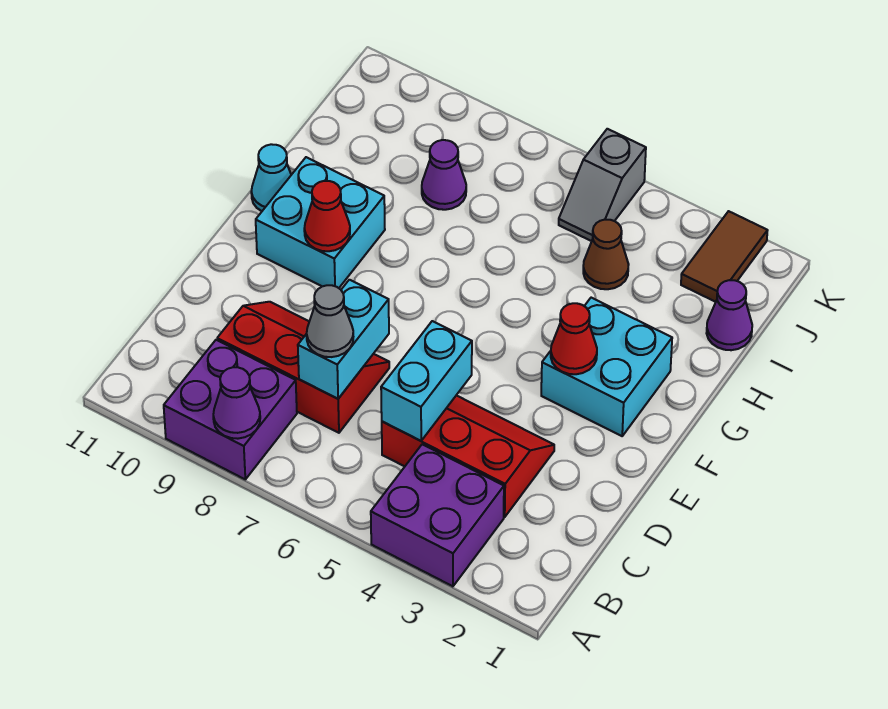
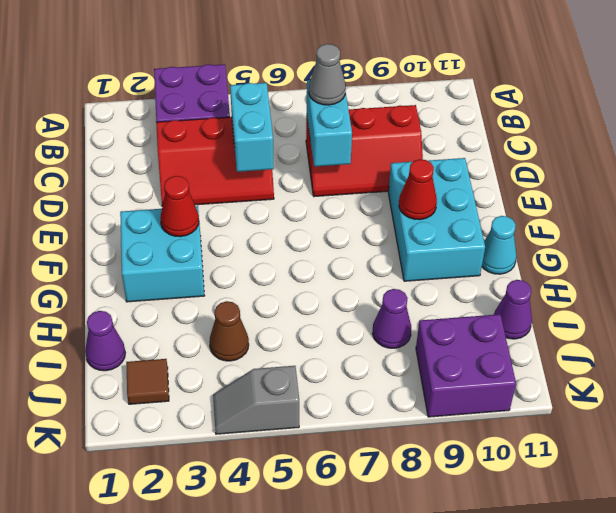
purple brick A8:B9 level 1 -> purple brick J9:K10 level 1
purple cone A8 level 2 -> purple cone I11 level 1
cyan brick F9:G10 level 1 -> cyan brick E9:G10 level 1
brown tile J2:K2 level 1 -> brown tile J2 level 1
grey slope J5:K5 level 1 top K -> grey slope K4:K5 level 1 top 5

